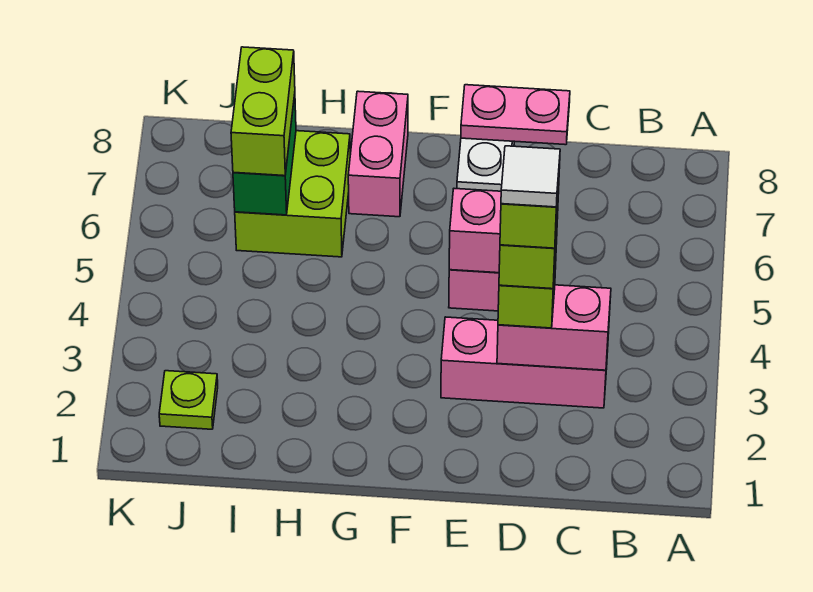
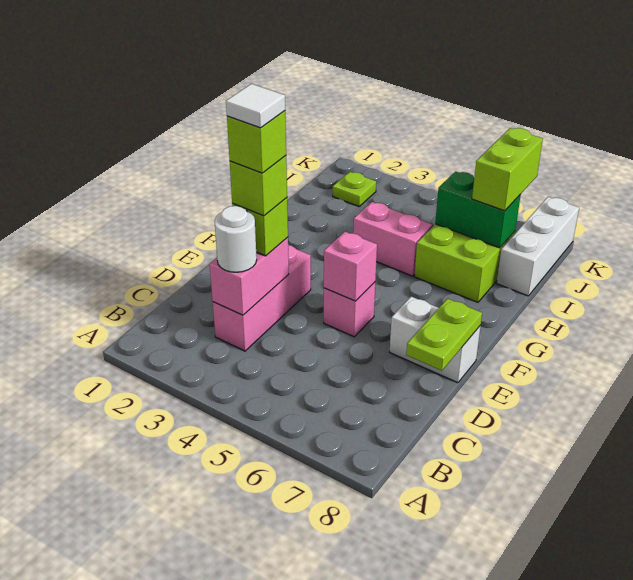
none -> white round brick C3 level 3
pink plate D8:E8 level 2 -> lime plate D8:E8 level 2
pink brick G7:G8 level 1 -> pink brick H4:H5 level 1
lime brick I6:I7 level 3 -> lime brick I7:J7 level 3
none -> white brick I8:K8 level 1

